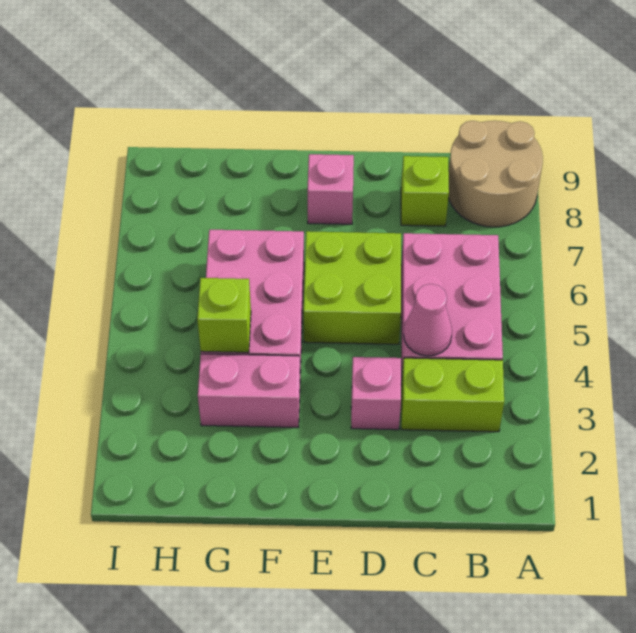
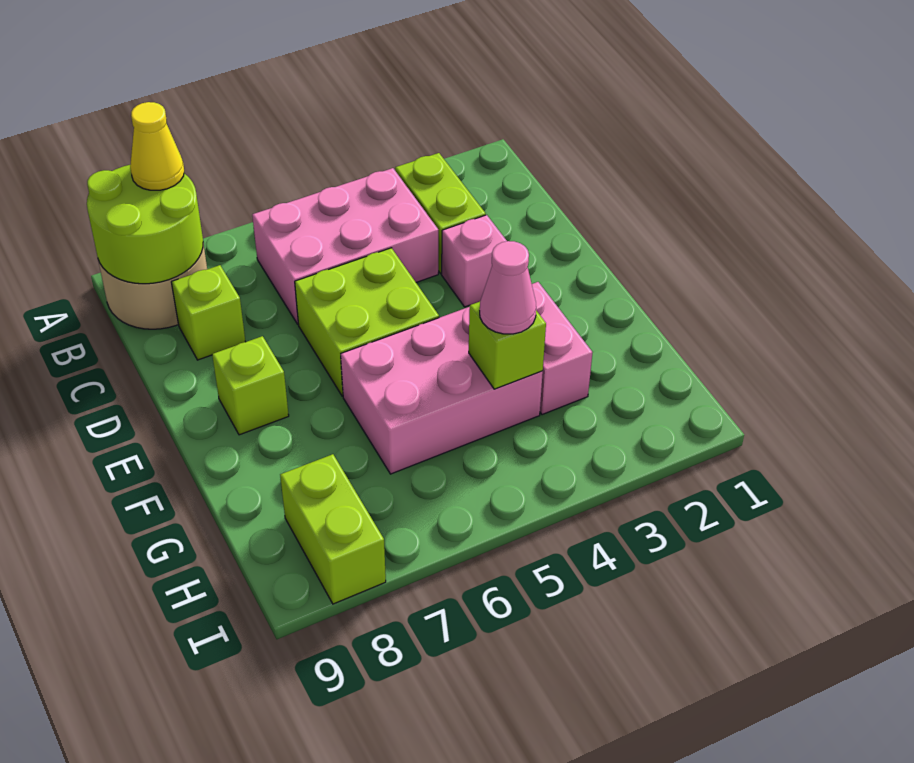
none -> lime round brick A8:B9 level 2
none -> yellow cone A8 level 3
pink cone C4 level 2 -> pink cone G4 level 3
pink brick E8 level 1 -> lime brick E8 level 1
none -> lime brick H8:I8 level 1

